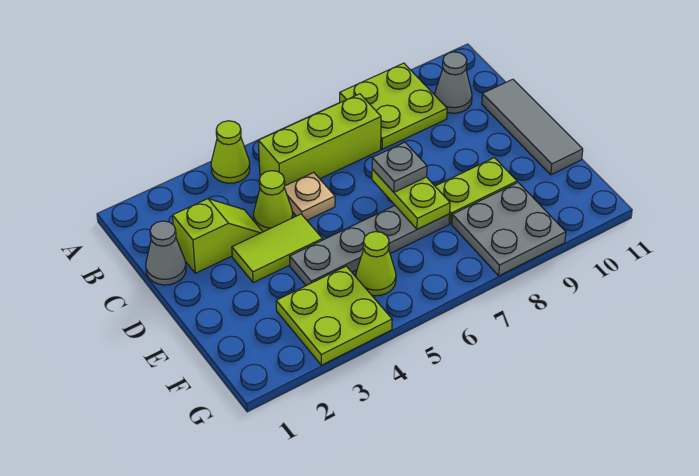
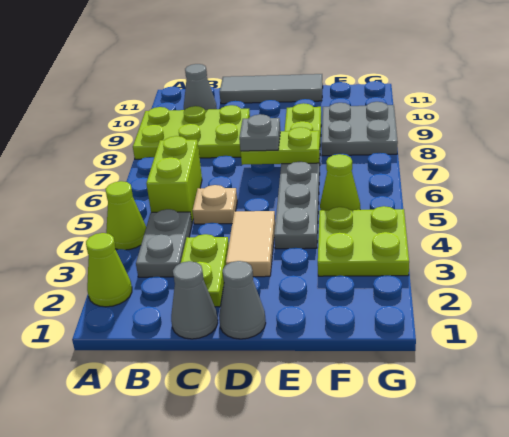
lime plate A8:B9 level 1 -> lime plate A8:C9 level 1
none -> grey plate B3:B4 level 1
lime brick B5:B7 level 1 -> lime brick B5:B6 level 1
lime slope C2:C3 level 1 top 2 -> lime plate C2:C3 level 1
lime cone C4 level 1 -> lime cone A2 level 1
none -> grey cone D1 level 1
lime tile D3:D4 level 1 -> tan tile D3:D4 level 1

